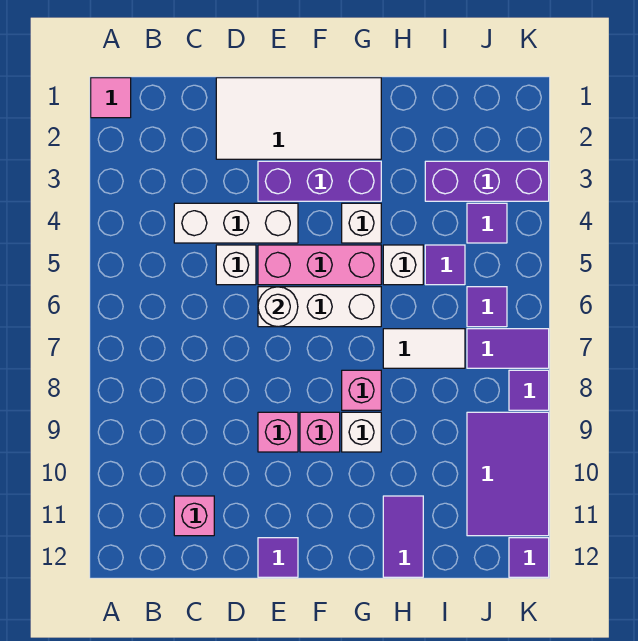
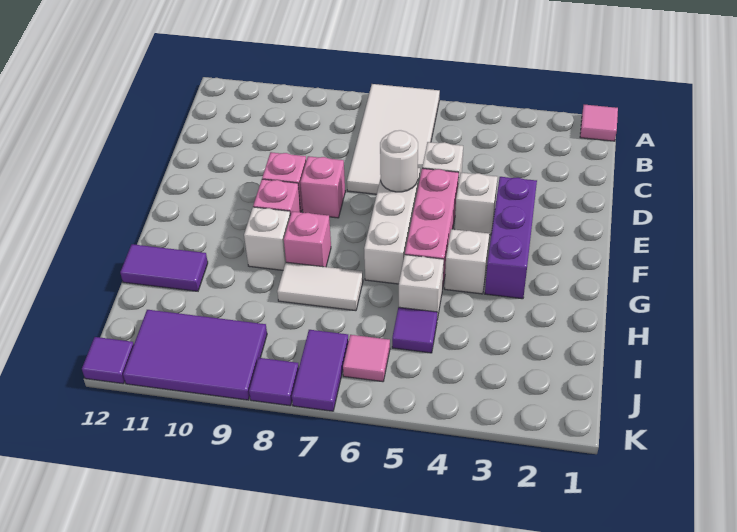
white brick C4:E4 level 1 -> white brick E4 level 1
pink brick C11 level 1 -> pink brick E8 level 1
white tile D1:G2 level 1 -> white tile A6:D7 level 1
purple tile E12 level 1 -> none
white tile H7:I7 level 1 -> white tile H7:H8 level 1
purple brick I3:K3 level 1 -> none
purple tile J4 level 1 -> none
purple tile J6 level 1 -> pink tile J6 level 1

